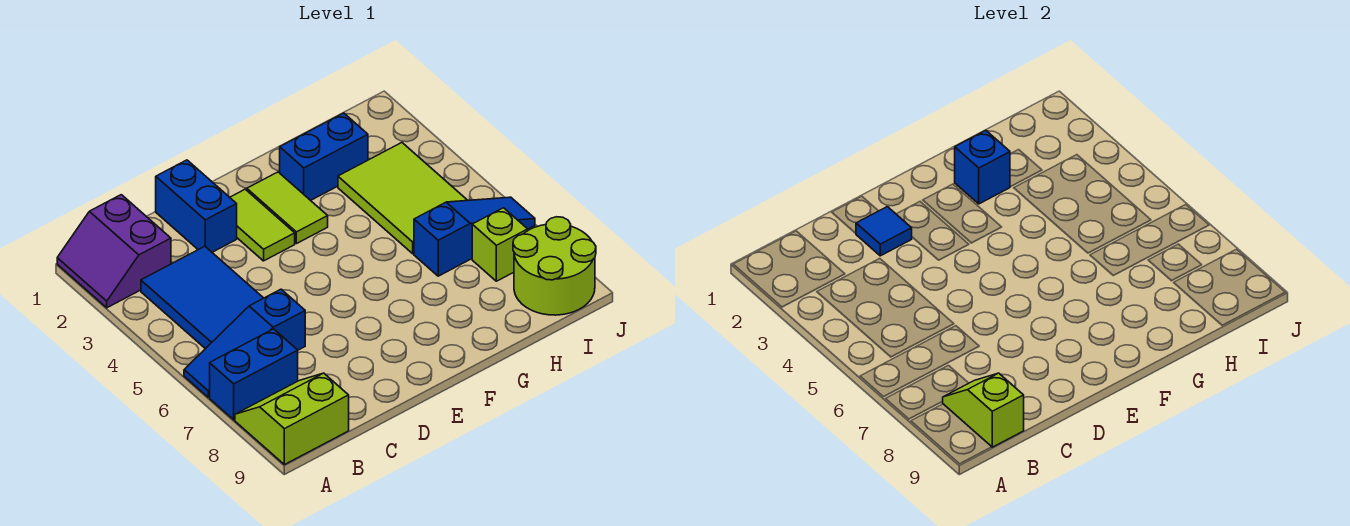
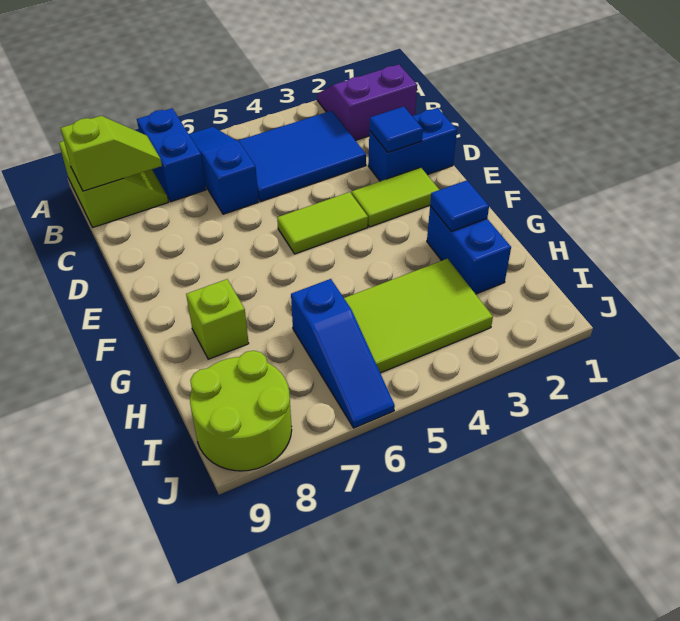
lime tile F2:F3 level 1 -> lime tile E4:E5 level 1
blue brick G2 level 2 -> blue tile G2 level 2
lime brick I7 level 1 -> lime brick G8 level 1

